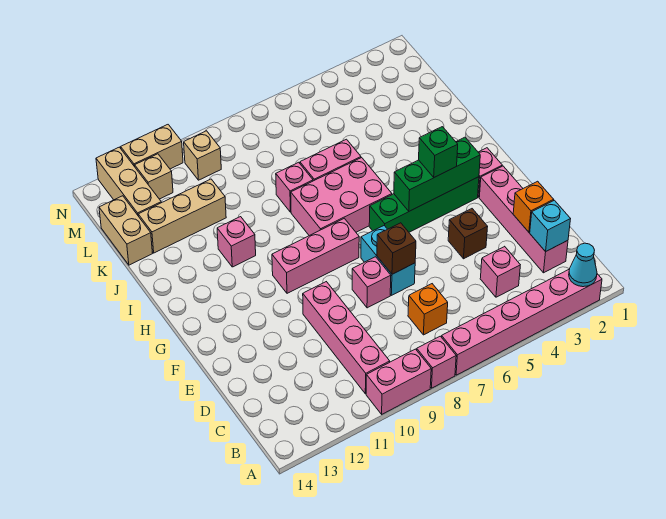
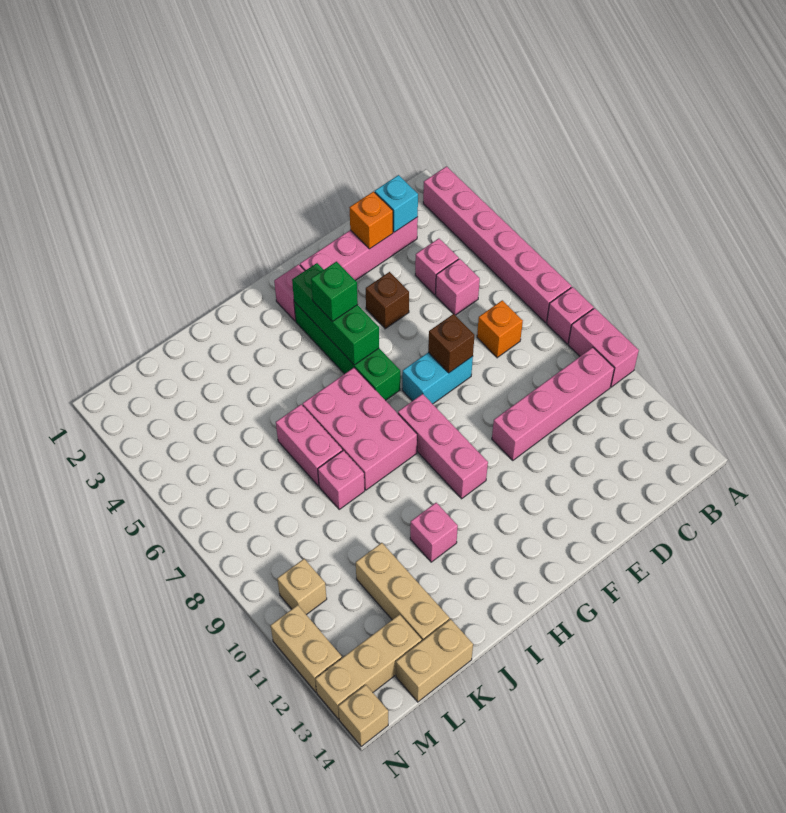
cyan cone A2 level 2 -> none
pink brick E8 level 1 -> pink brick C5 level 1
tan brick M12 level 1 -> tan brick N14 level 1

